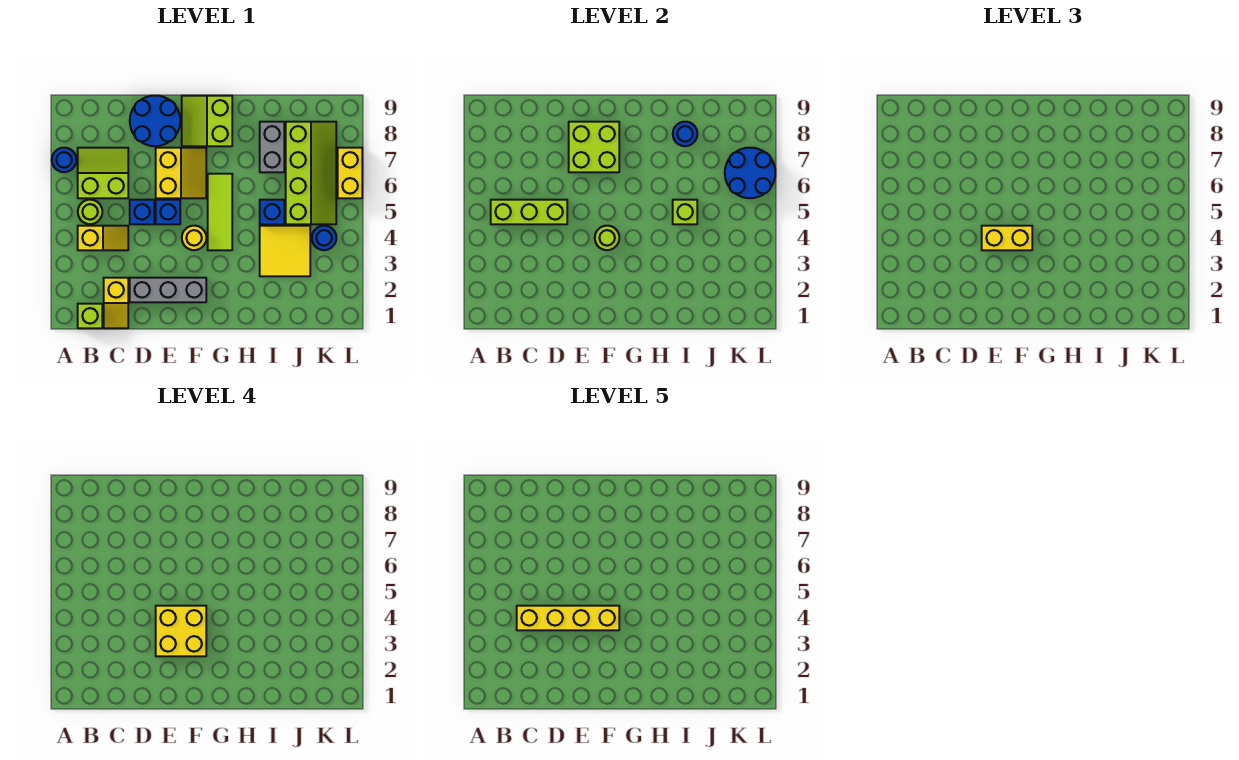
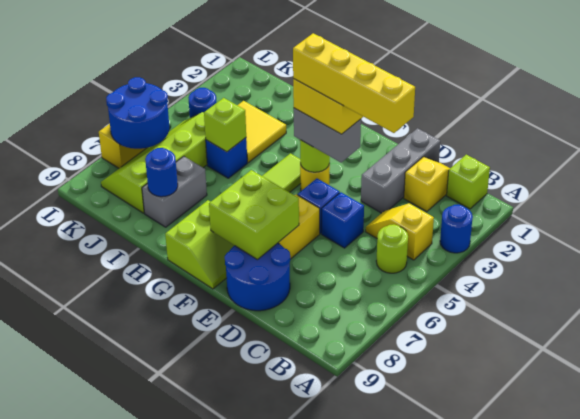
blue round brick A7 level 1 -> blue round brick A3 level 1
lime brick B5:D5 level 2 -> none
lime slope B6:C7 level 1 top 6 -> none
grey brick D2:F2 level 1 -> grey brick D1:D3 level 1
yellow brick E4:F4 level 3 -> grey brick E4:F4 level 3

